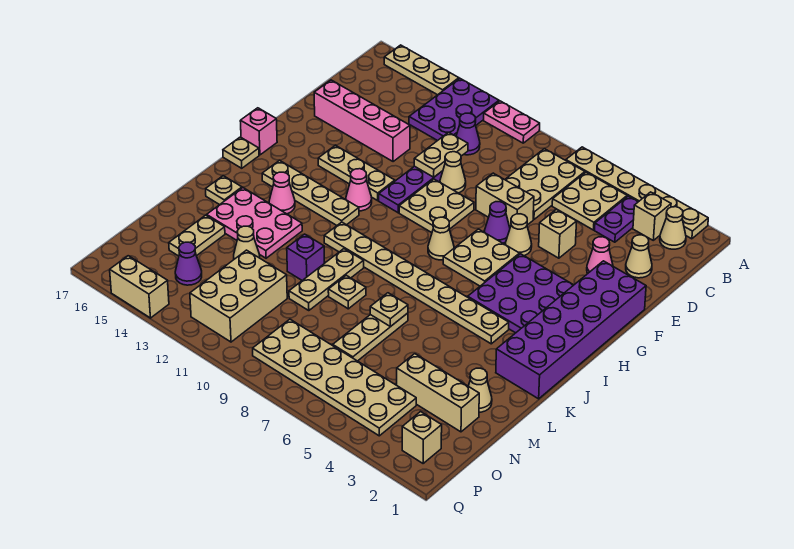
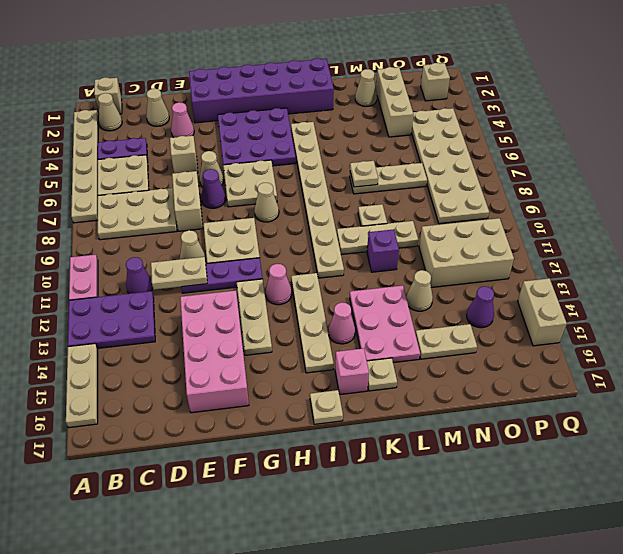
tan brick B3 level 1 -> tan brick B1 level 1
pink brick E13:E16 level 1 -> pink brick E13:F16 level 1
pink brick H17 level 1 -> pink brick J16 level 1

